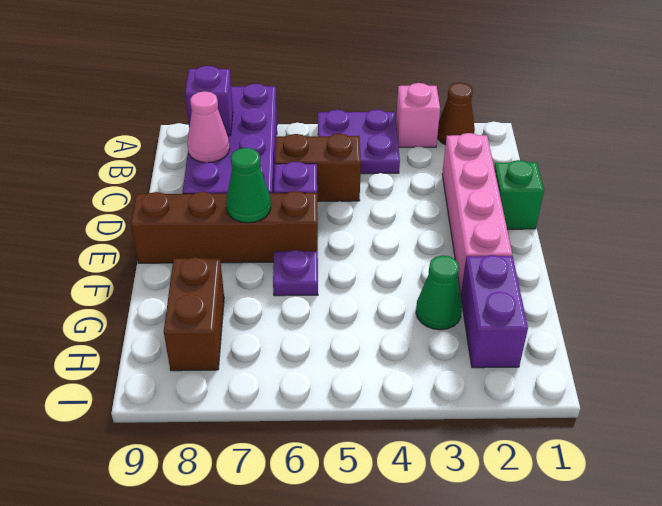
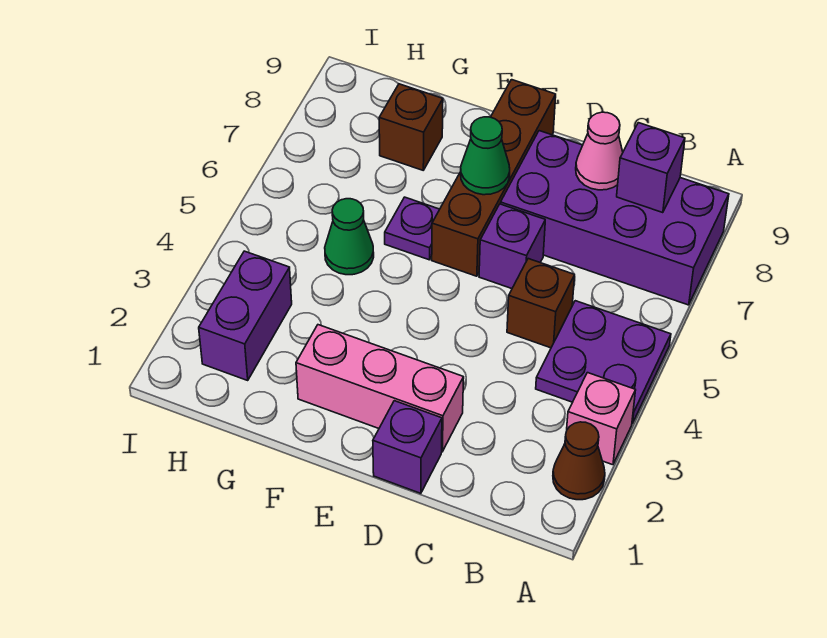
pink brick C2:F2 level 1 -> pink brick D2:F2 level 1
brown brick C5:C6 level 1 -> brown brick C5 level 1
green brick D1 level 1 -> purple brick D1 level 1
purple brick G2:H2 level 1 -> purple brick H2:H3 level 1
green cone G3 level 1 -> green cone G5 level 1
brown brick G8:H8 level 1 -> brown brick G8 level 1

